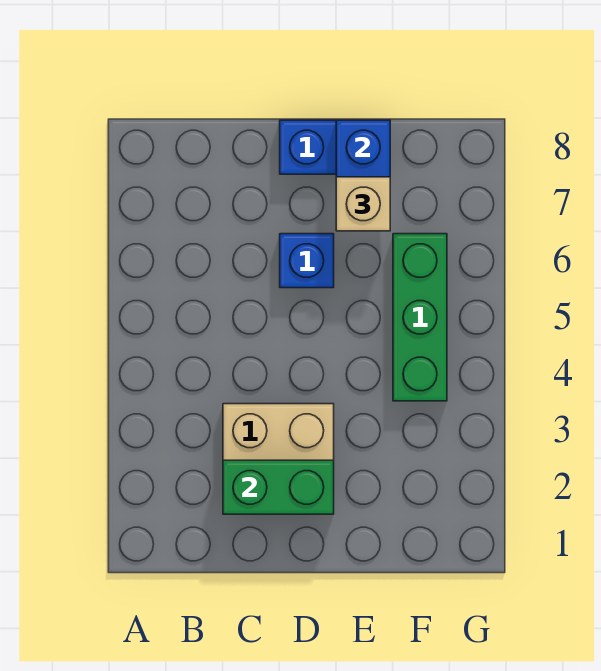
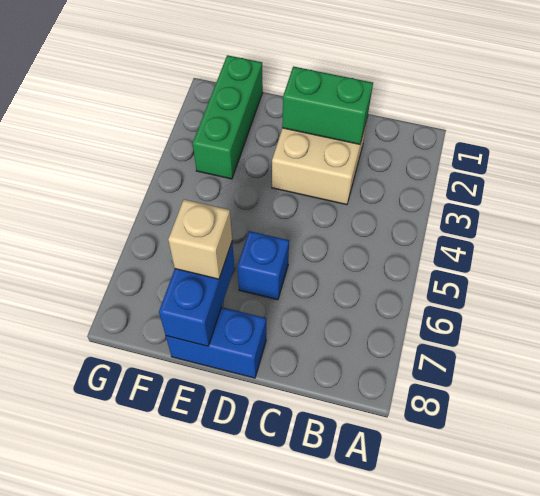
green brick F4:F6 level 1 -> green brick F1:F3 level 1

